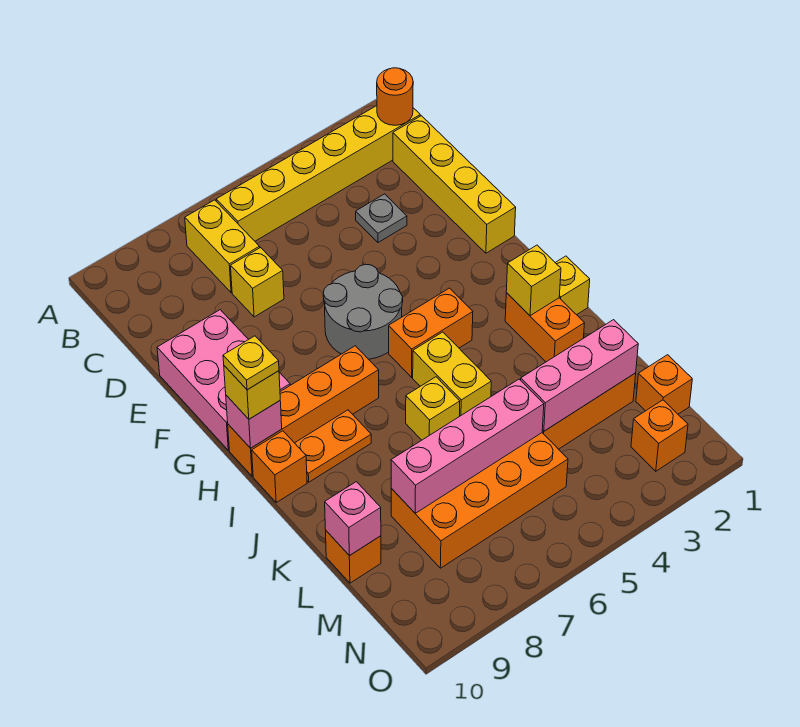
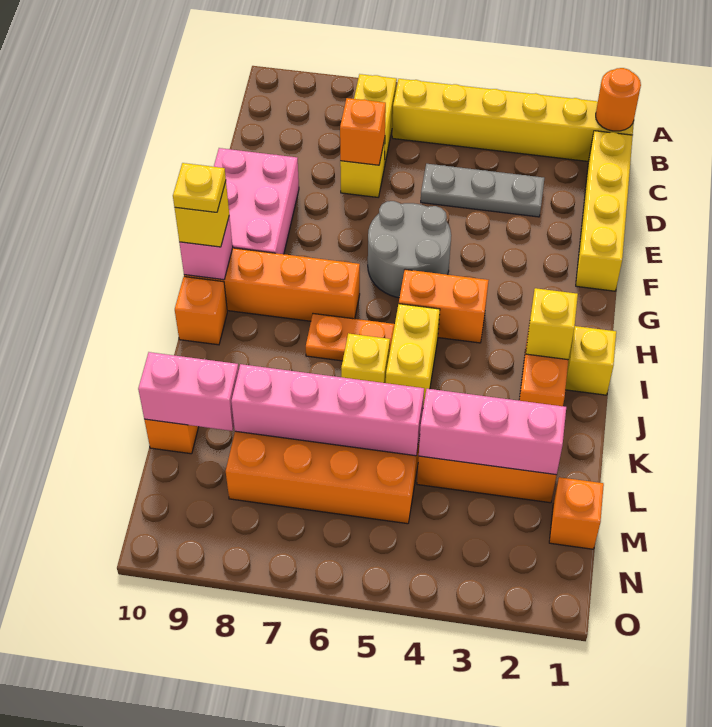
grey plate D3 level 1 -> grey plate D3:D5 level 1
orange plate I8:I9 level 1 -> orange plate I6:I7 level 1
pink brick L10 level 2 -> pink brick L9:L10 level 2
orange brick N2 level 1 -> orange brick D7 level 2

